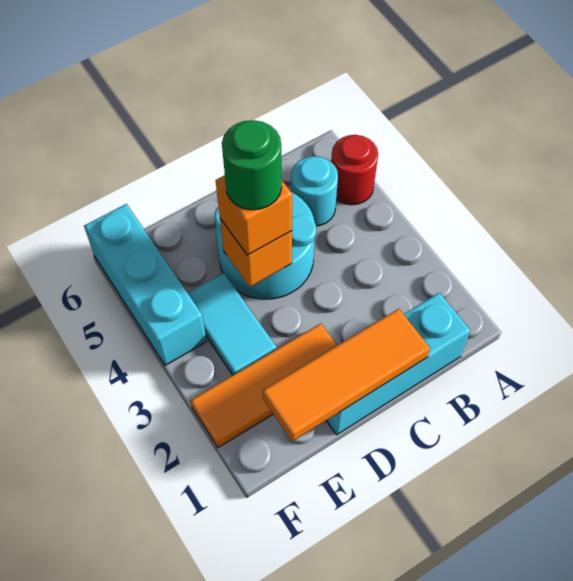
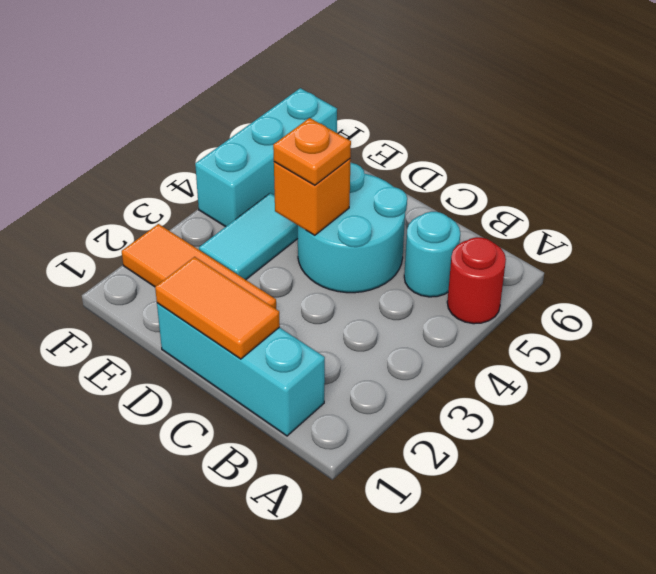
orange tile C1:E1 level 2 -> orange tile C1:D1 level 2
orange brick D4 level 3 -> orange plate D4 level 3
green round brick D4 level 4 -> none

